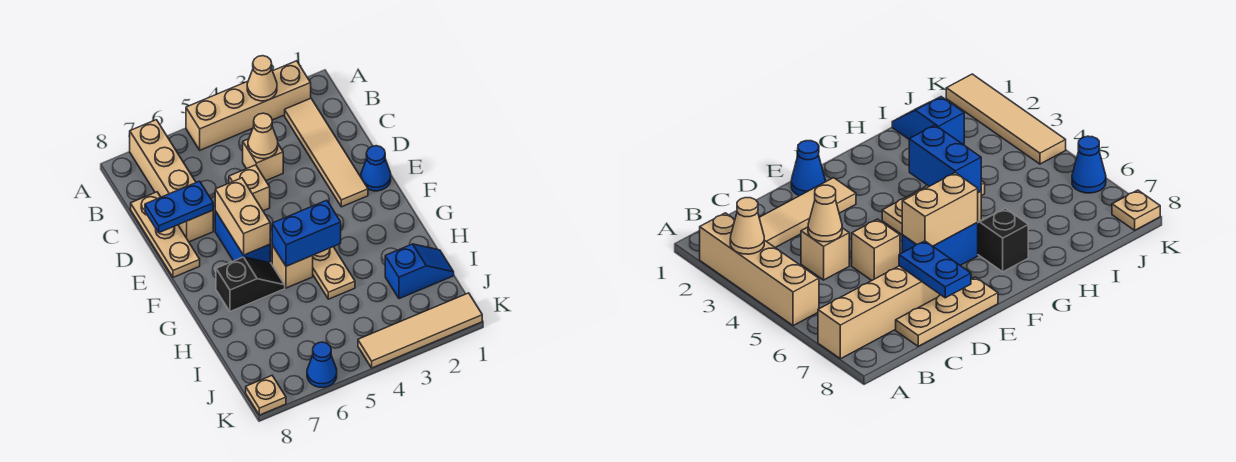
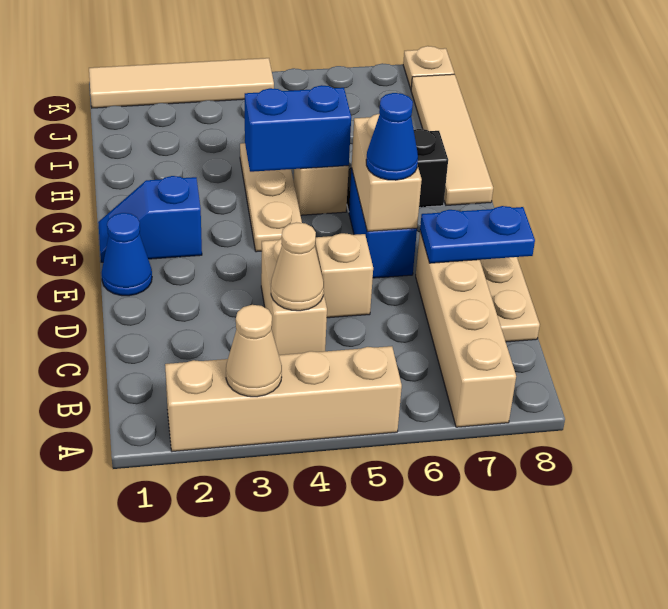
tan tile B2:E2 level 1 -> tan tile G8:J8 level 1
tan brick C4 level 1 -> tan brick C4:D4 level 1
blue slope I1:I2 level 1 top 2 -> blue slope F1:F2 level 1 top 2
blue cone K6 level 1 -> blue cone E6 level 3

